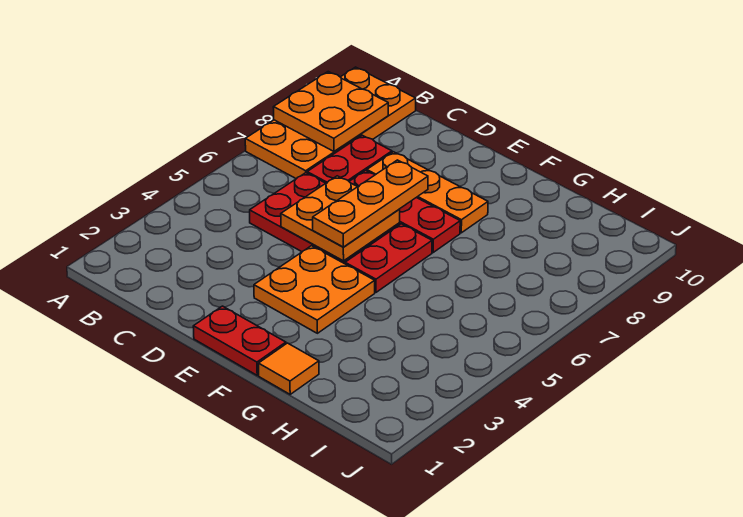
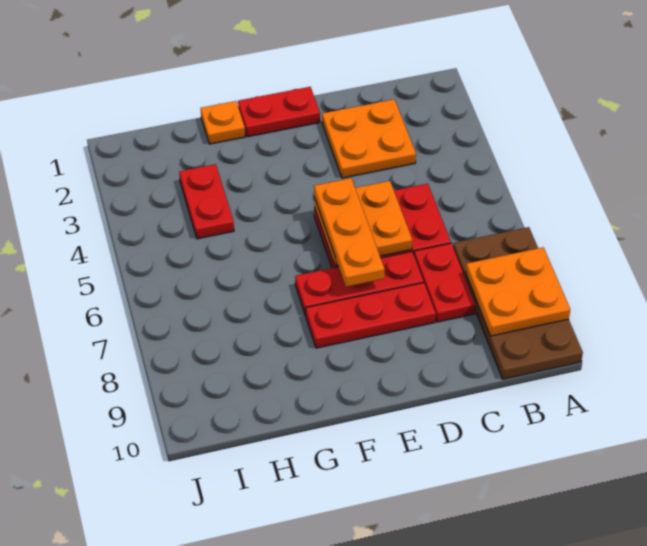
orange plate A7:B10 level 1 -> brown plate A7:B10 level 1
orange plate D8:F8 level 1 -> red plate D8:F8 level 1
orange plate E3:F4 level 1 -> orange plate C2:D3 level 1
red plate F5:F6 level 1 -> red plate H3:H4 level 1
orange tile G1 level 1 -> orange plate G1 level 1

